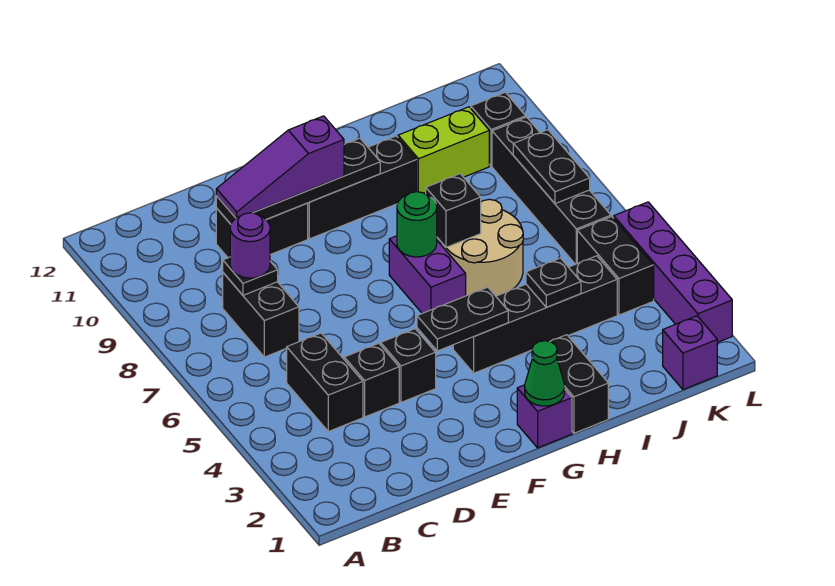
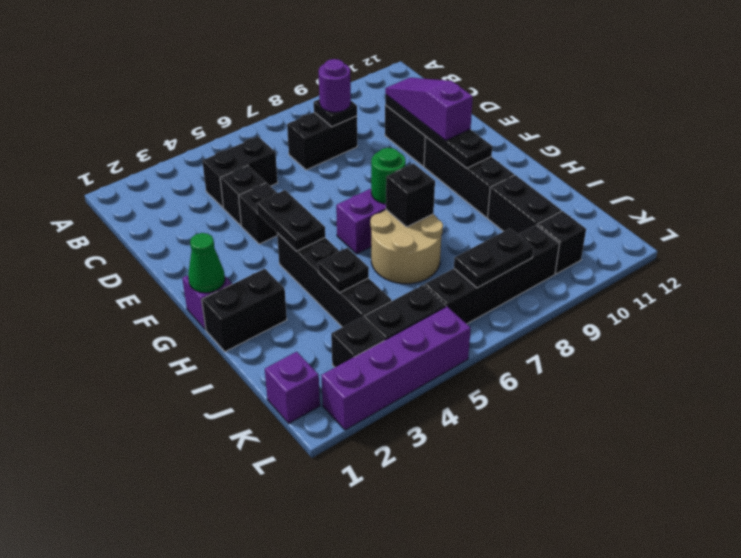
lime brick I10:J10 level 1 -> black brick I10:J10 level 1
none -> black brick K3 level 1

